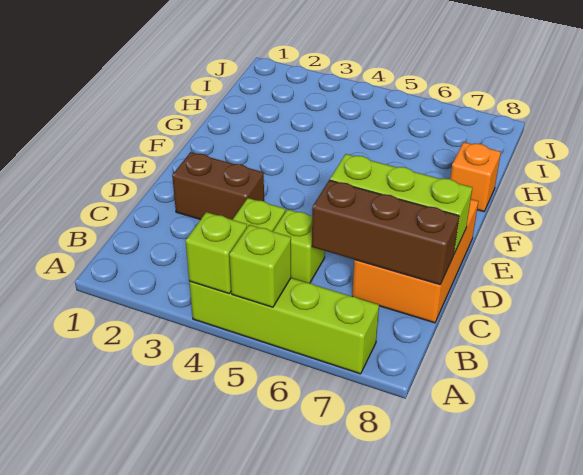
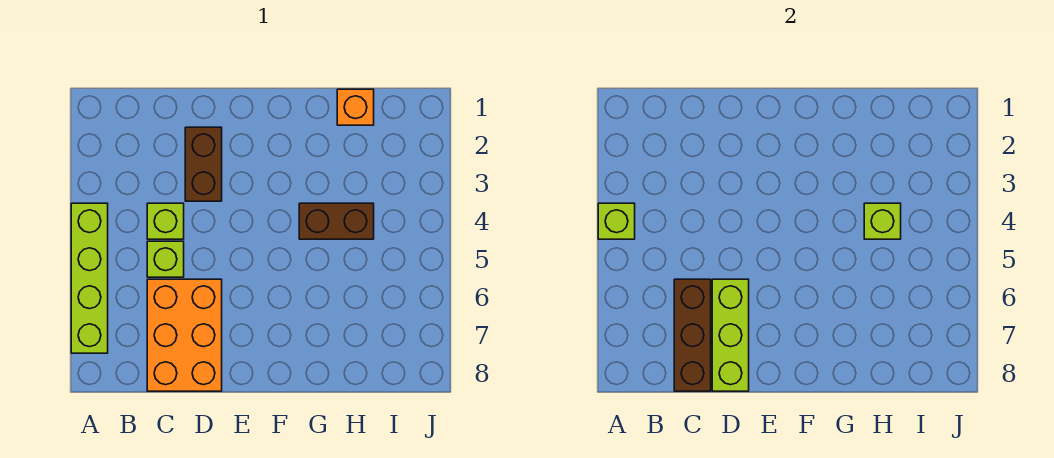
lime brick A5 level 2 -> lime brick H4 level 2
orange brick C7:E8 level 1 -> orange brick C6:D8 level 1
none -> brown brick G4:H4 level 1
orange brick G8 level 1 -> orange brick H1 level 1

